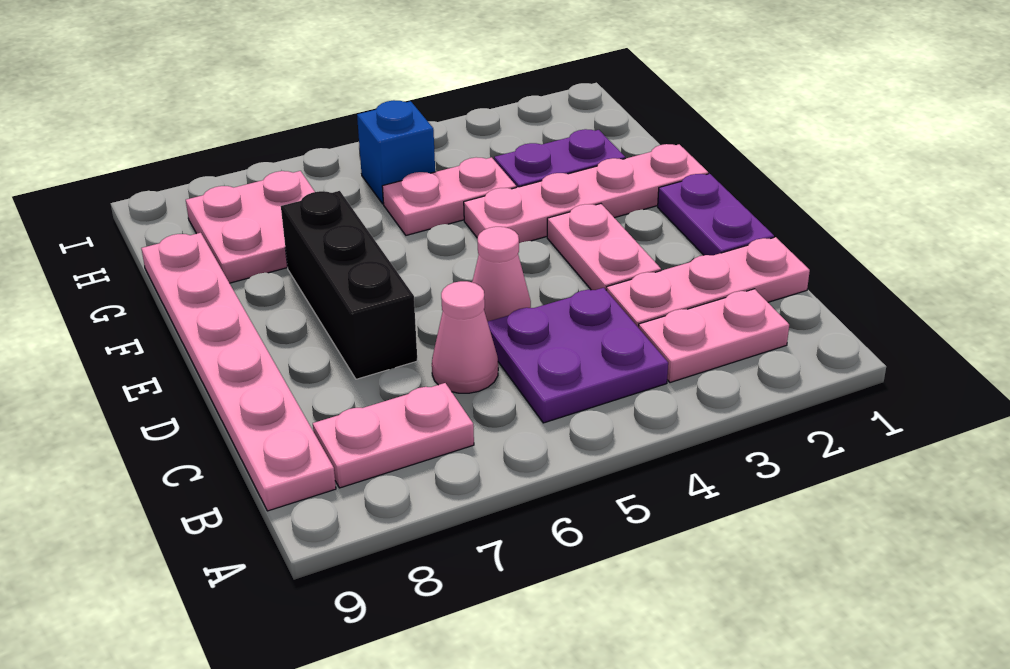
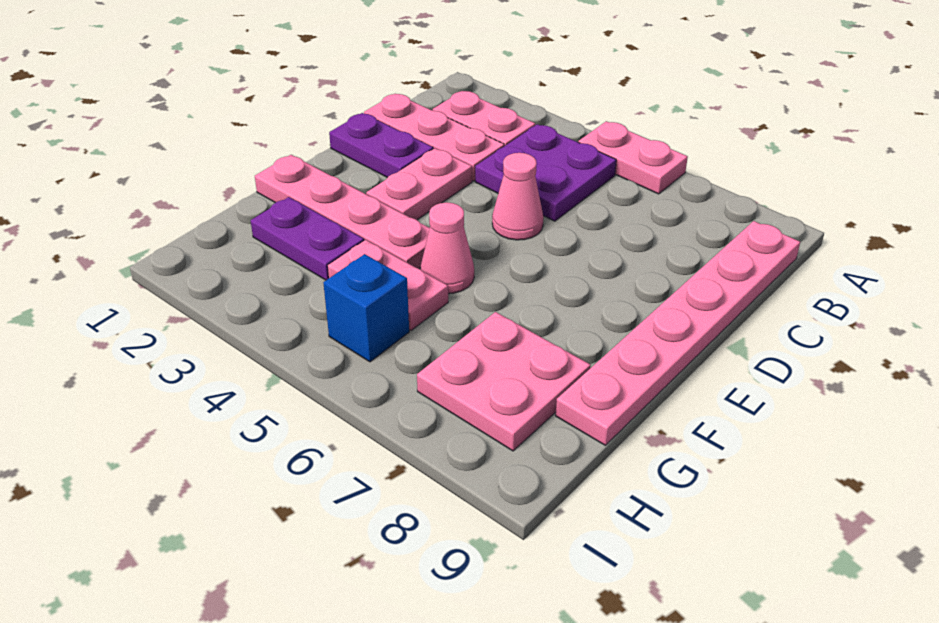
pink plate B7:B8 level 1 -> pink plate A5:A6 level 1
pink cone C6 level 1 -> pink cone F5 level 1
purple plate D1:E1 level 1 -> purple plate D1:D2 level 1
black brick D7:F7 level 1 -> none

